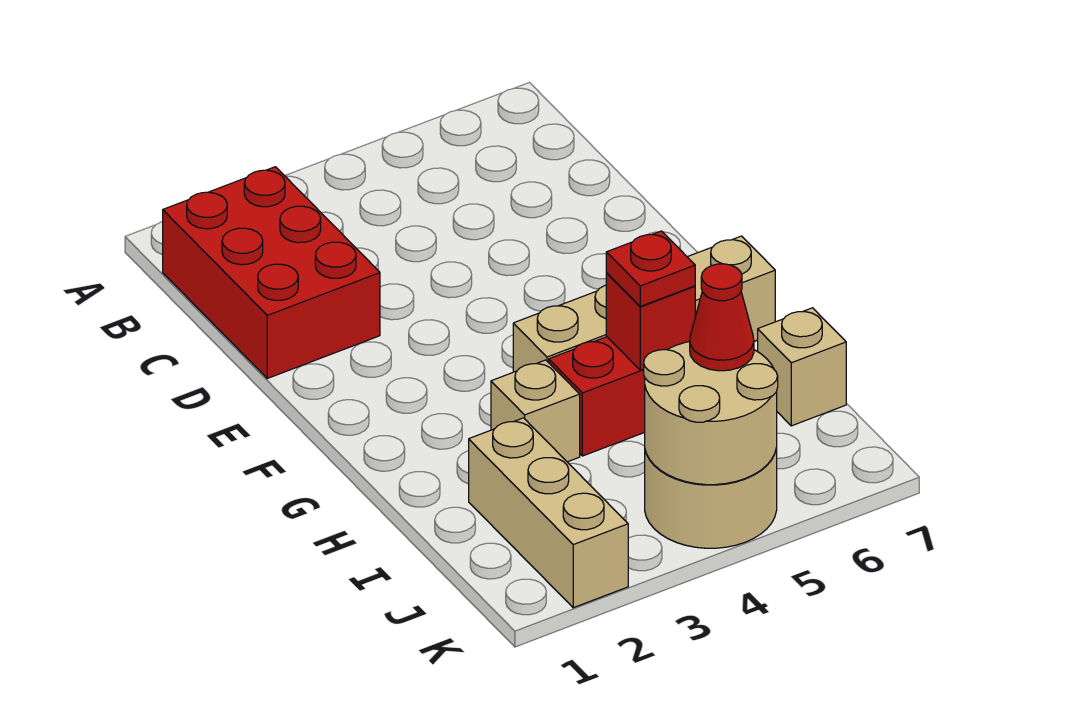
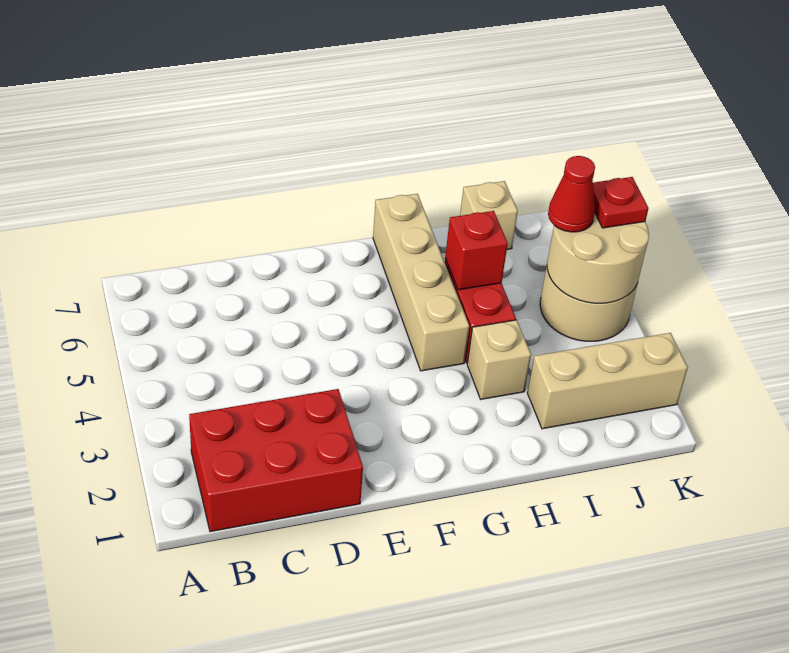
red plate H5 level 3 -> red plate K5 level 3

